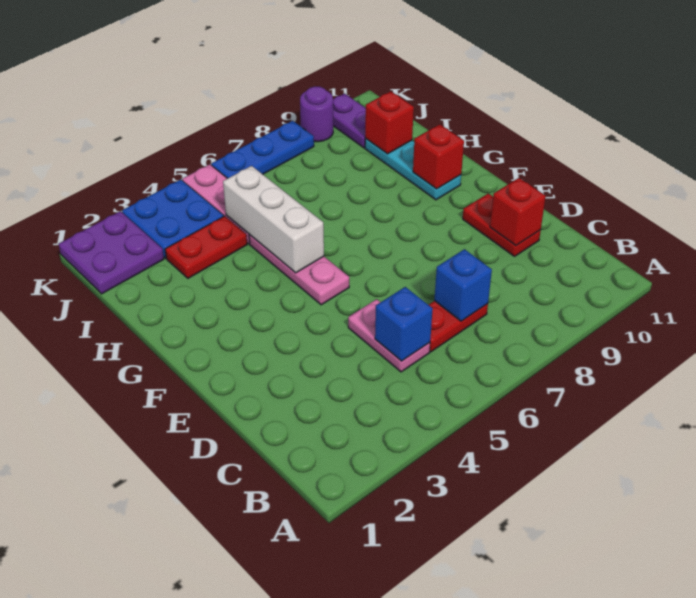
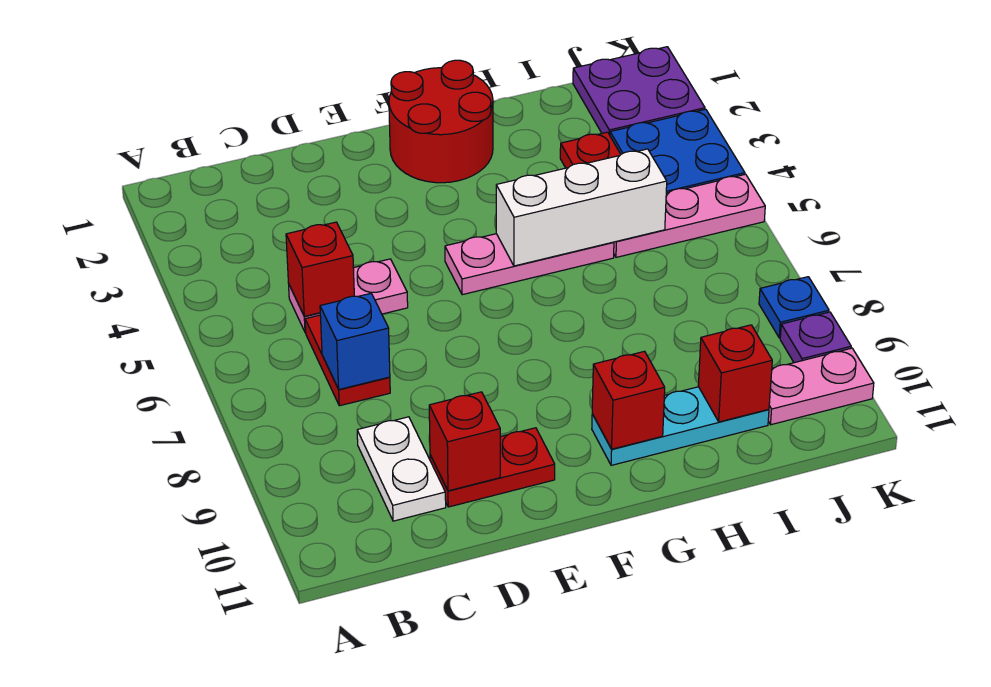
blue brick C5 level 2 -> red brick C5 level 2
none -> white plate C9:C10 level 1
none -> red round brick F1:G2 level 1
purple plate J10:K10 level 1 -> pink plate J10:K10 level 1
blue plate K6:K8 level 1 -> blue plate K8 level 1
purple round brick K9 level 1 -> purple plate K9 level 1

